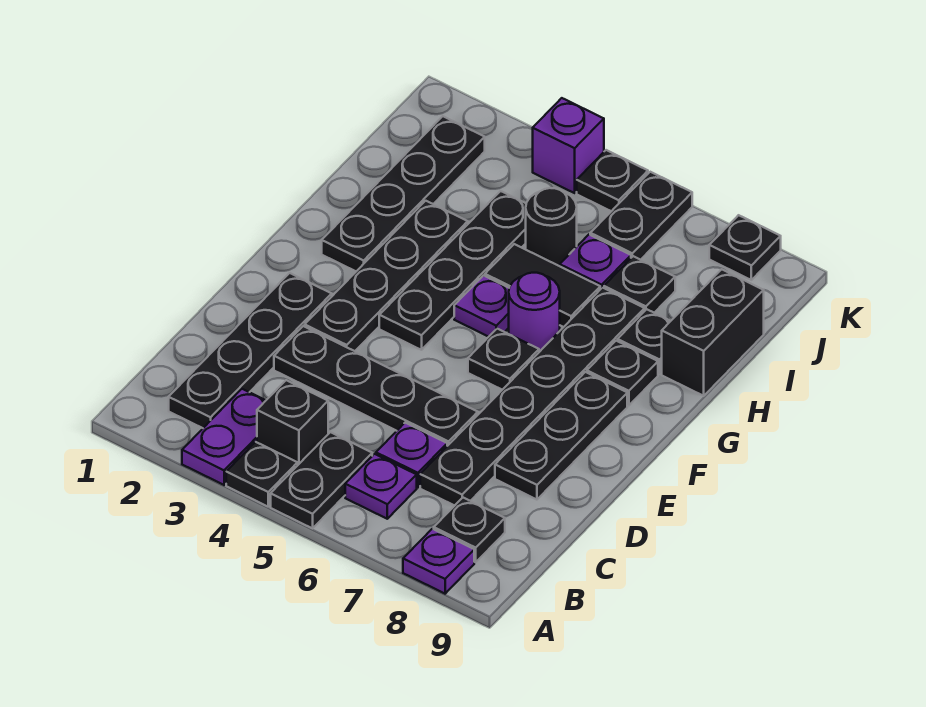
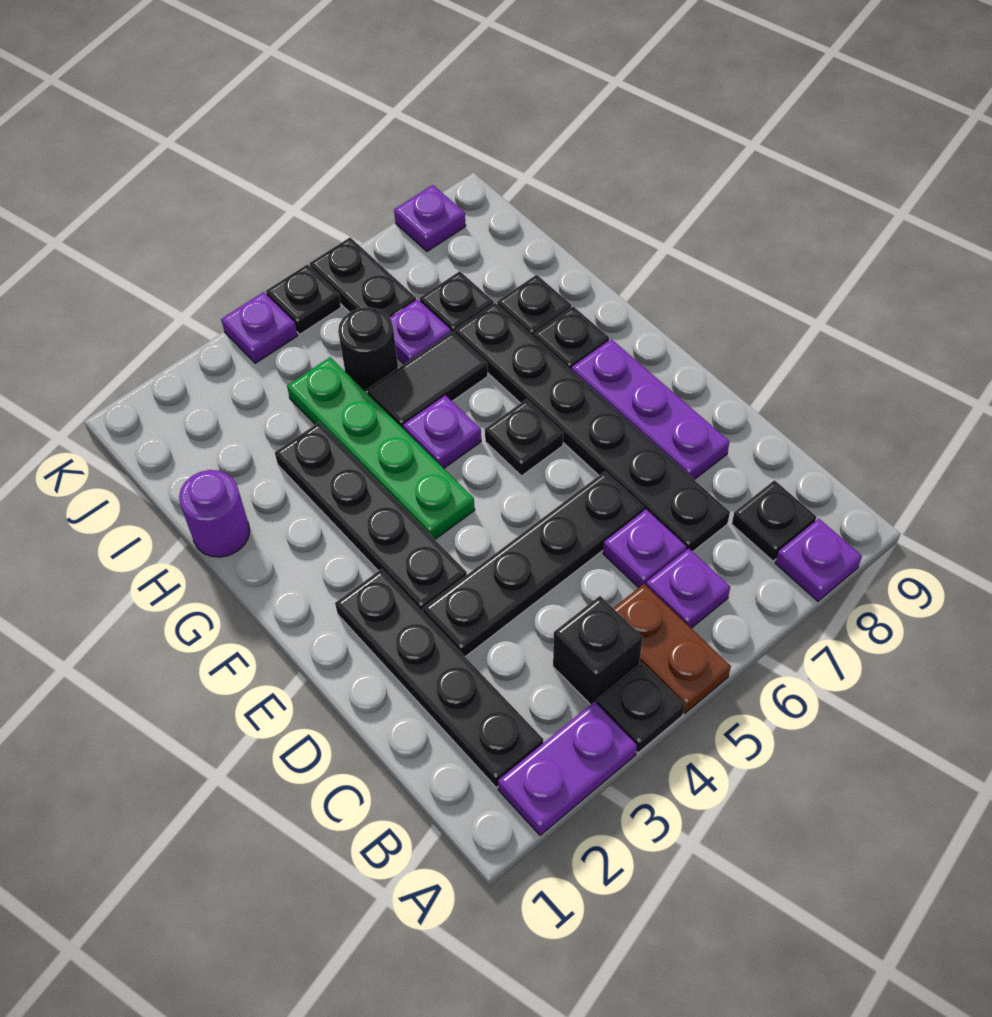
purple plate A3:B3 level 1 -> purple plate A2:A3 level 1
black plate A5:B5 level 1 -> brown plate A5:B5 level 1
black plate D8:F8 level 1 -> purple plate D8:F8 level 1
black plate F4:I4 level 1 -> green plate F4:I4 level 1
black plate G2:J2 level 1 -> none
purple round brick G6 level 1 -> purple round brick H1 level 1
black brick H9:I9 level 1 -> none
purple brick K4 level 1 -> purple plate K4 level 1
black plate K8 level 1 -> purple plate K8 level 1

